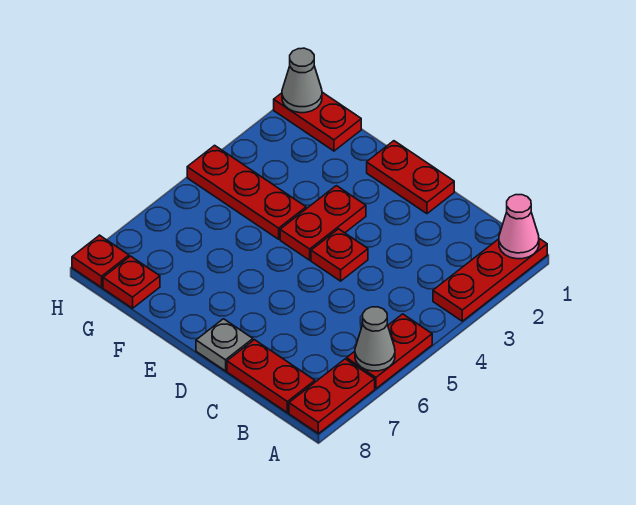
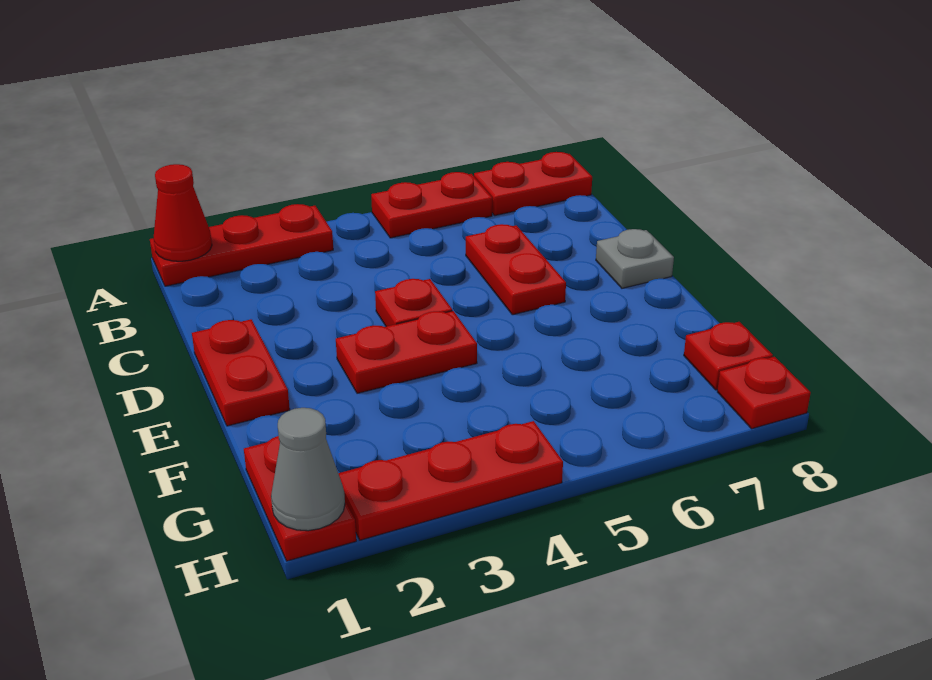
pink cone A1 level 2 -> red cone A1 level 2
grey cone A6 level 2 -> none
red plate B8:C8 level 1 -> red plate C6:D6 level 1
red plate F4:H4 level 1 -> red plate H2:H4 level 1

